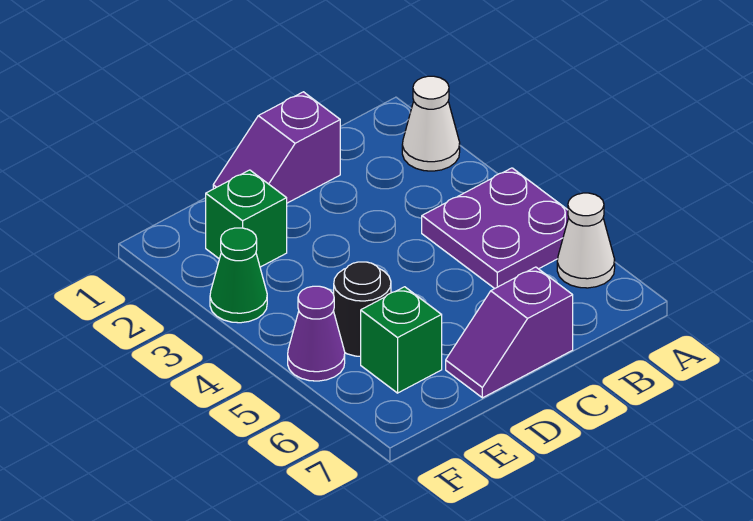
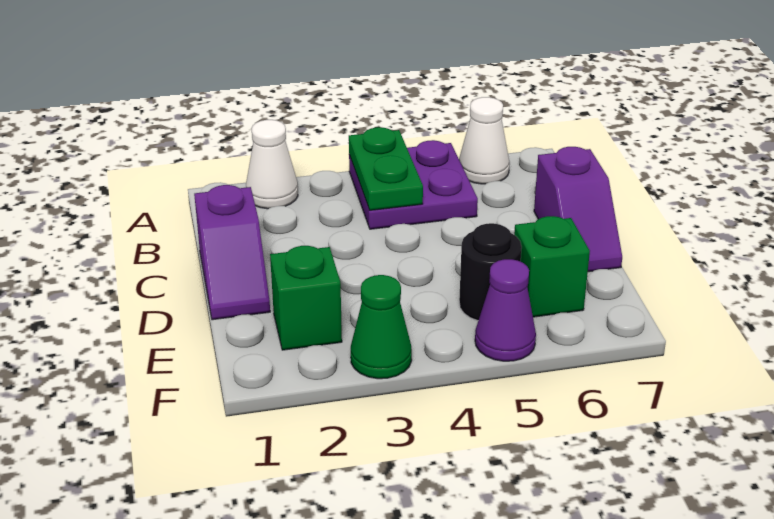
none -> green plate A4:B4 level 2

